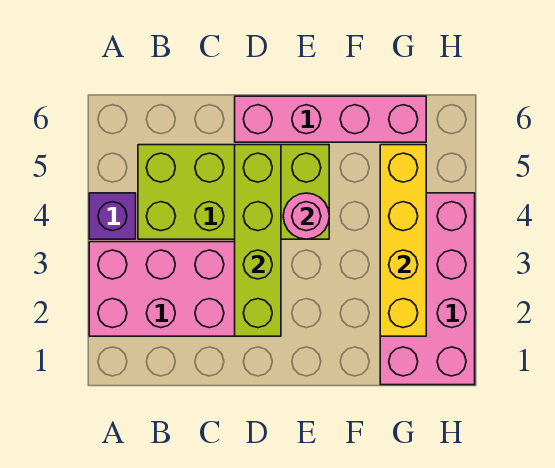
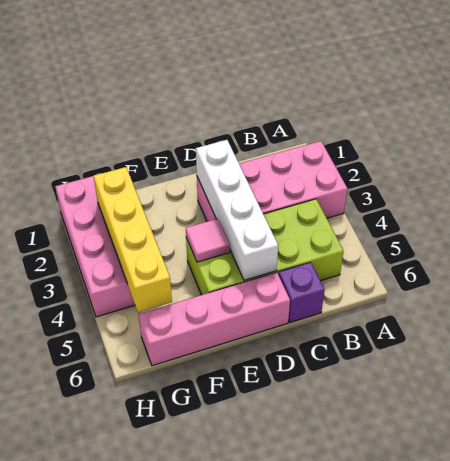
purple brick A4 level 1 -> purple brick C6 level 1
lime brick D2:D5 level 2 -> white brick D2:D5 level 2
pink round brick E4 level 2 -> pink tile E4 level 2

